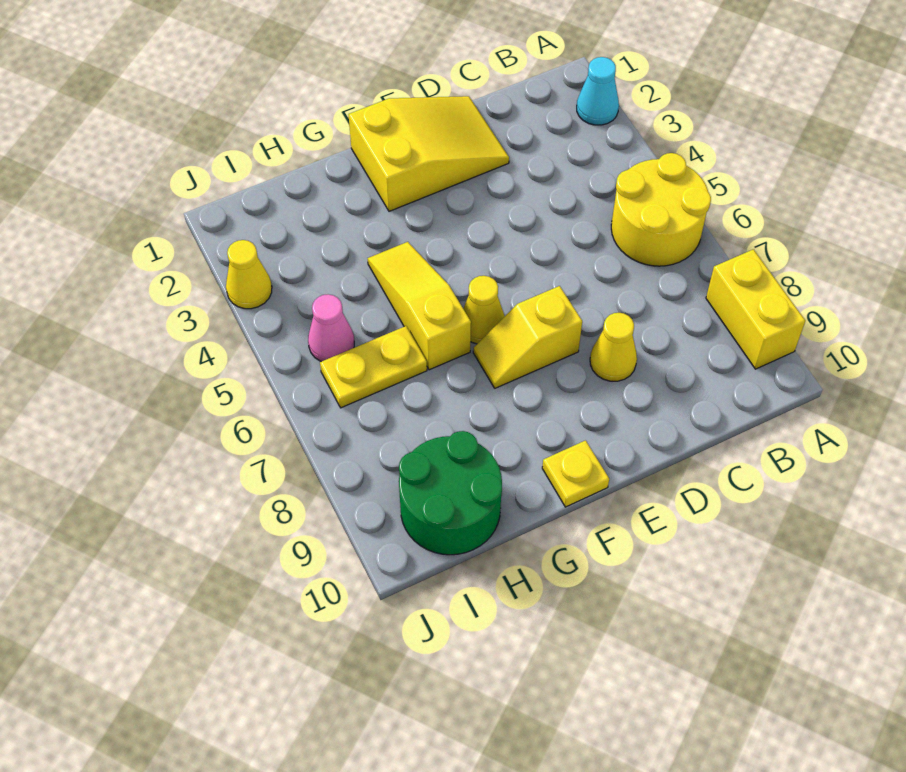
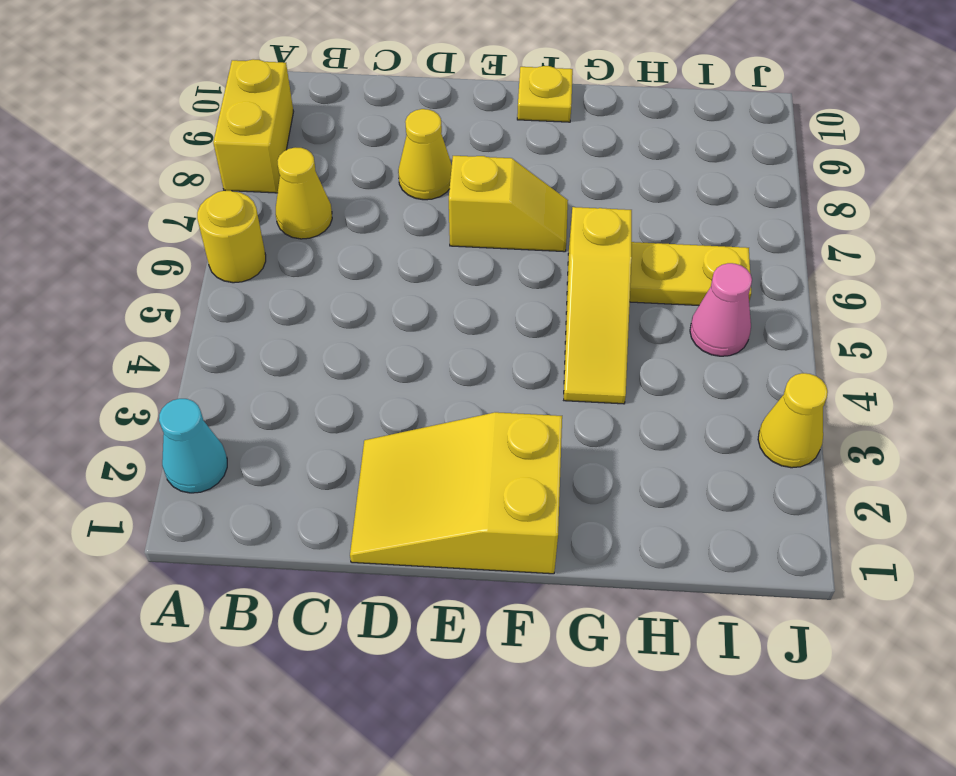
yellow round brick A5:B6 level 1 -> yellow round brick A6 level 1
yellow cone F6 level 1 -> yellow cone B7 level 1
green round brick H9:I10 level 1 -> none

